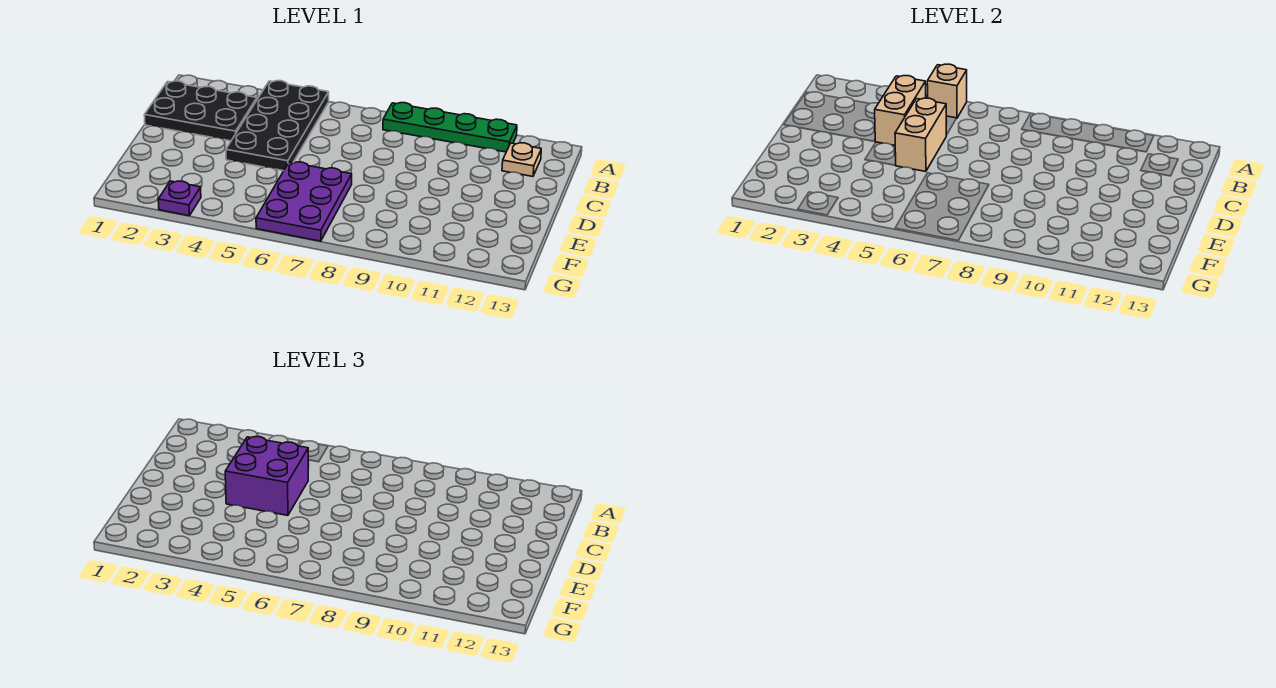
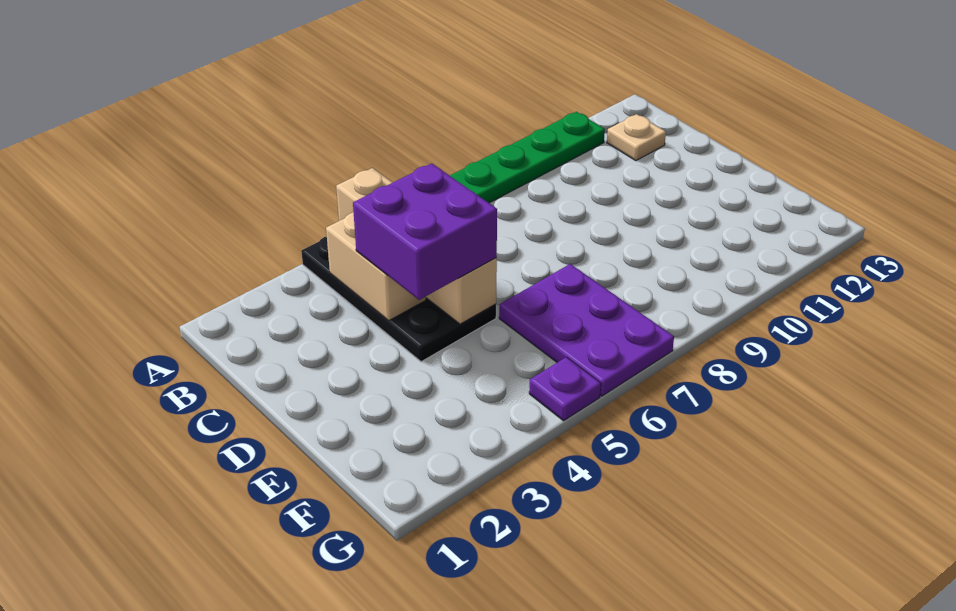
black plate B1:C3 level 1 -> none
purple plate G3 level 1 -> purple plate G5 level 1

